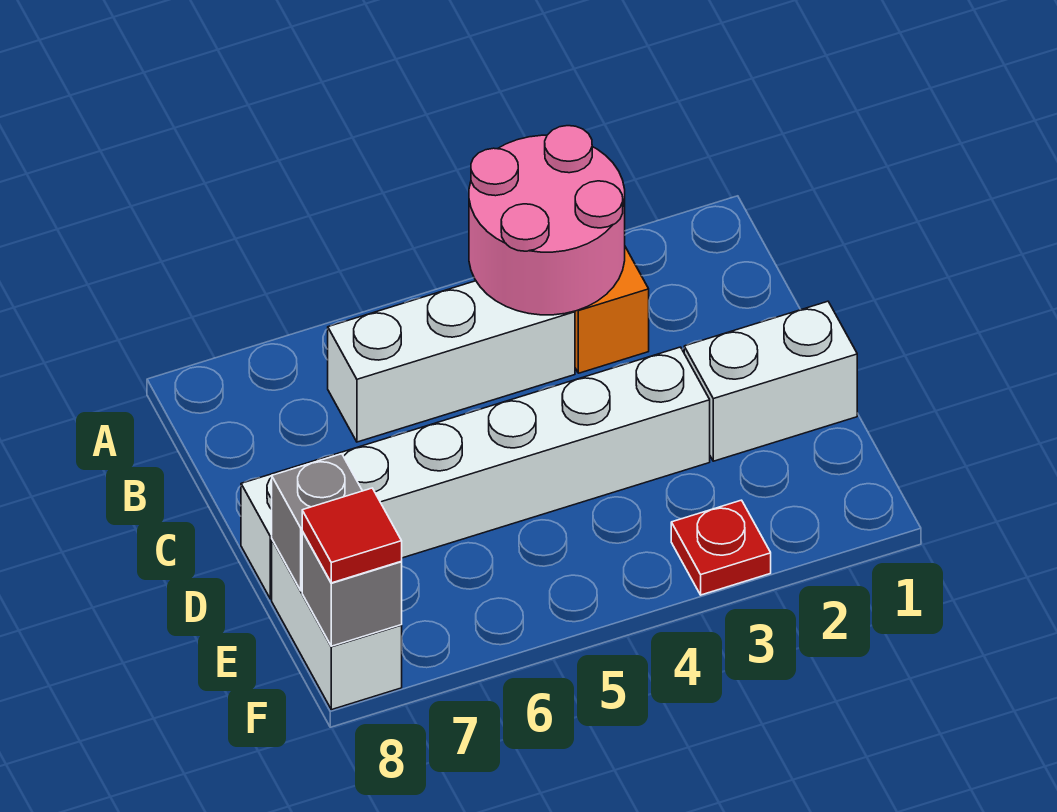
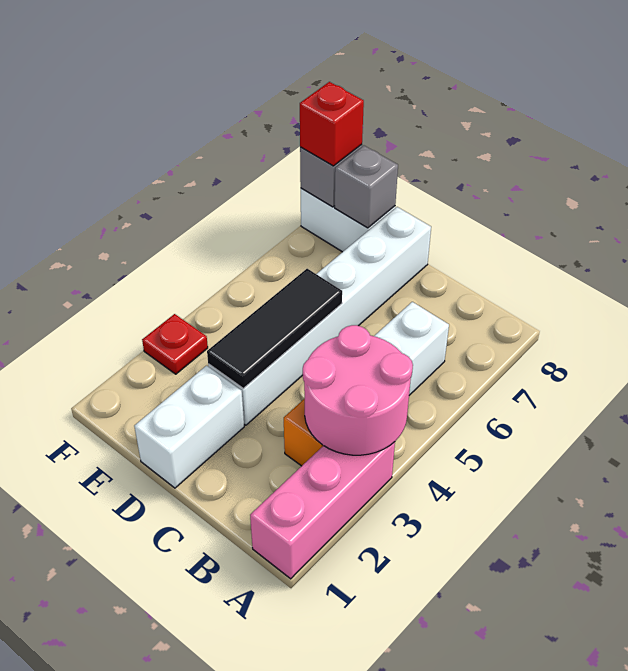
none -> pink brick A1:A3 level 1
none -> black tile D3:D5 level 2
red tile F8 level 3 -> red brick F8 level 3

